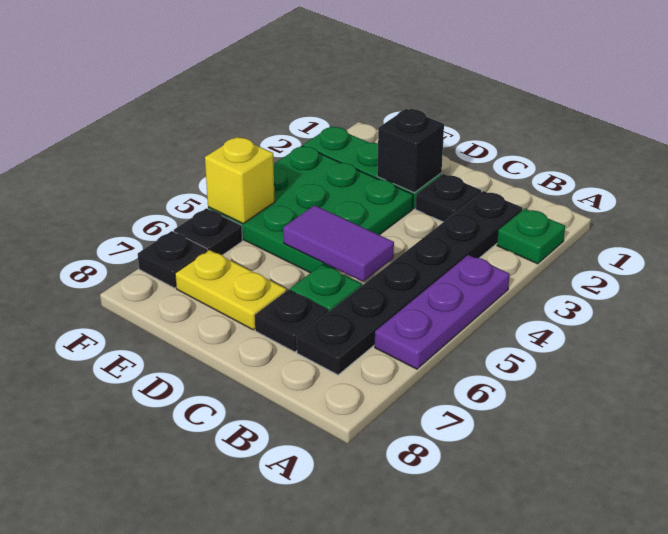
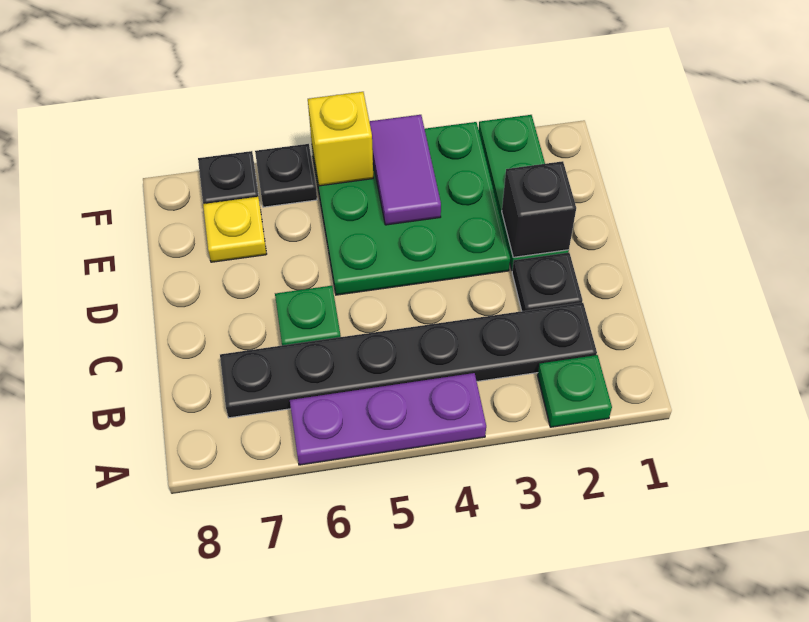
purple tile C5:D5 level 2 -> purple tile E4:F4 level 2
black plate C7 level 1 -> none
yellow plate D7:E7 level 1 -> yellow plate E7 level 1

